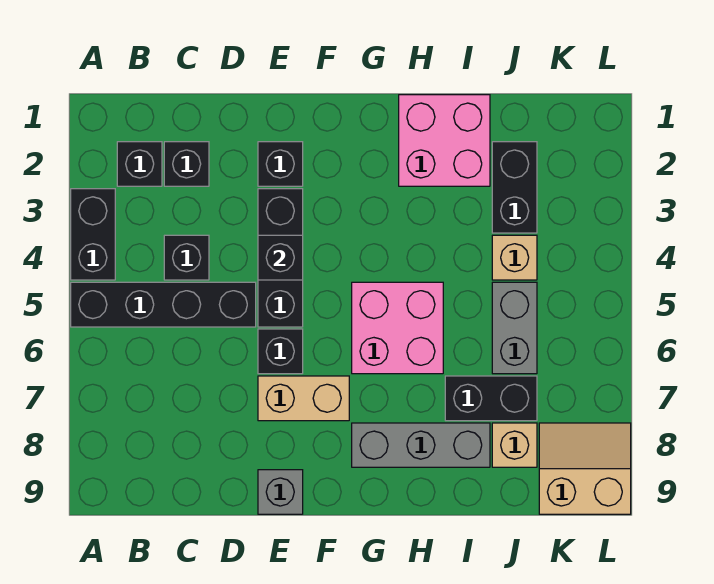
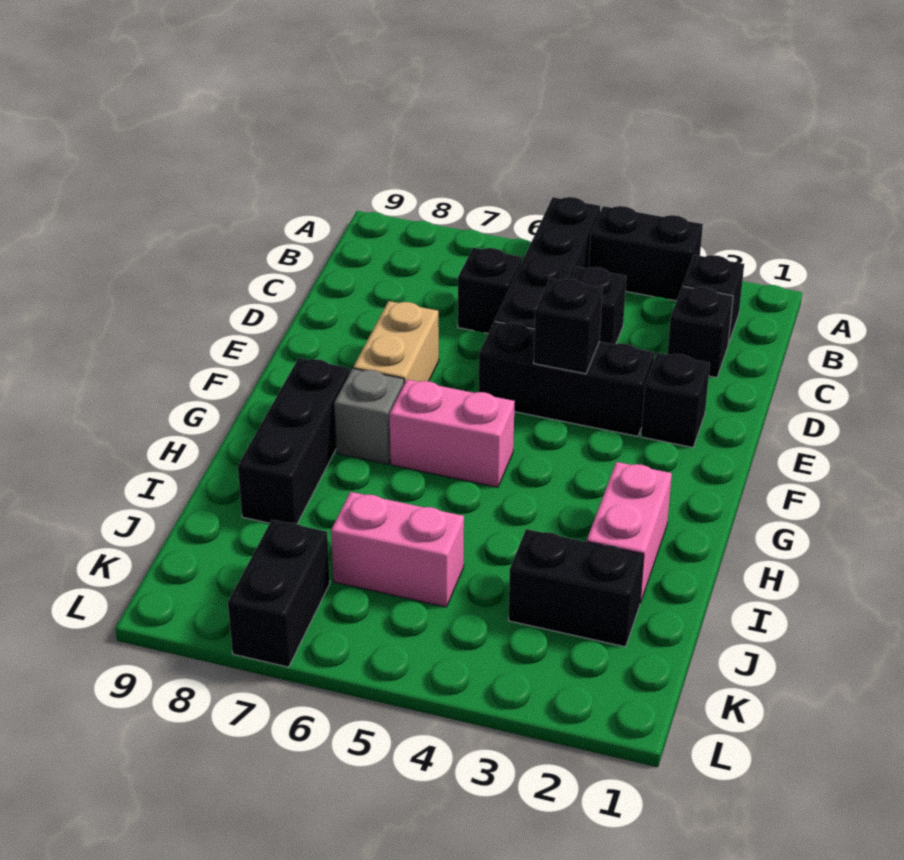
black brick E6 level 1 -> black brick C6 level 1
grey brick E9 level 1 -> grey brick G7 level 1
pink brick G5:H6 level 1 -> pink brick G5:G6 level 1
grey brick G8:I8 level 1 -> black brick G8:I8 level 1
pink brick H1:I2 level 1 -> pink brick H2:I2 level 1
black brick I7:J7 level 1 -> black brick K7:L7 level 1
tan brick J4 level 1 -> none
grey brick J5:J6 level 1 -> pink brick J5:J6 level 1
tan brick J8 level 1 -> none
tan slope K8:L9 level 1 top 9 -> none

